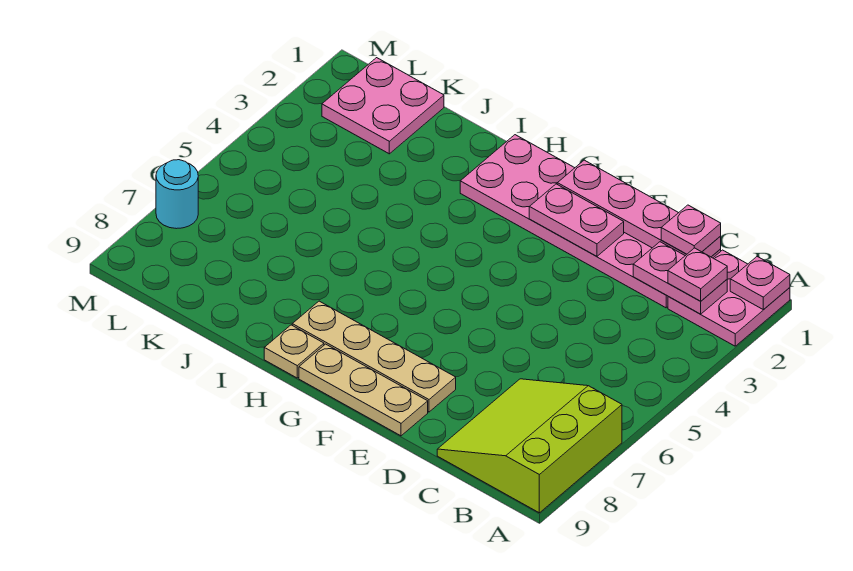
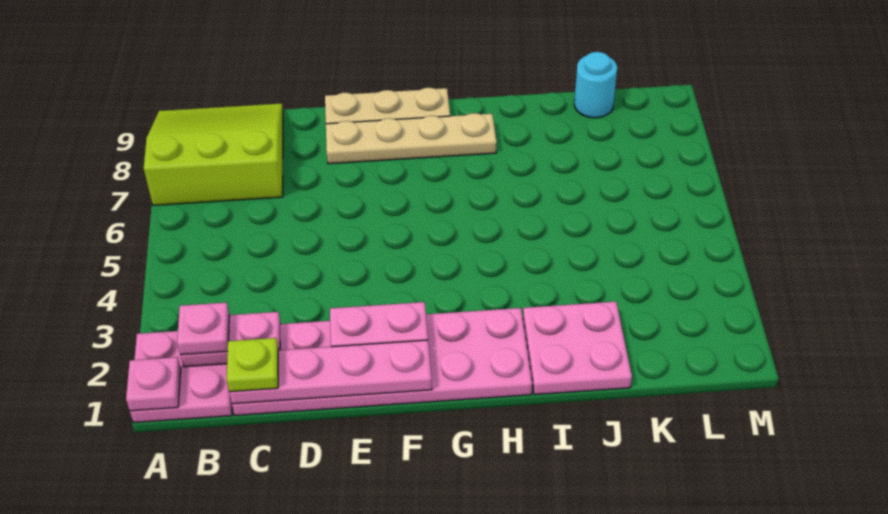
lime slope A7:C9 level 1 top A -> lime slope A7:C9 level 1 top 7
pink plate C1 level 3 -> lime plate C1 level 3
tan plate H9 level 1 -> none
pink plate K1:L2 level 1 -> pink plate I1:J2 level 1
cyan round brick M7 level 1 -> cyan round brick K9 level 1

